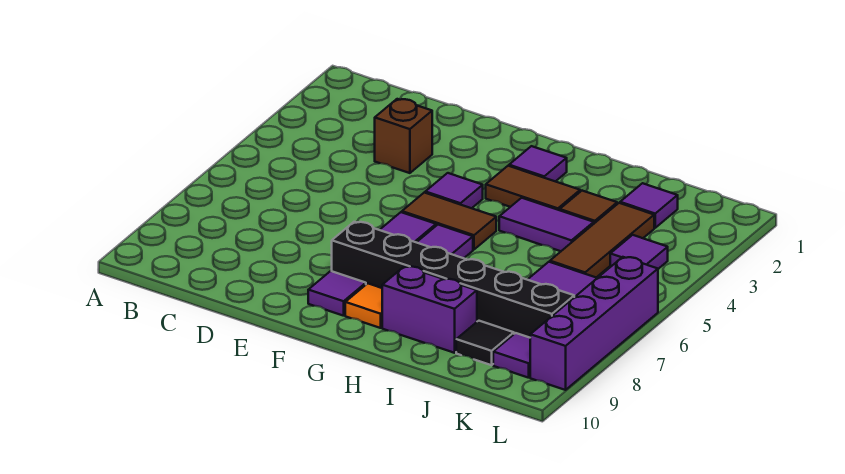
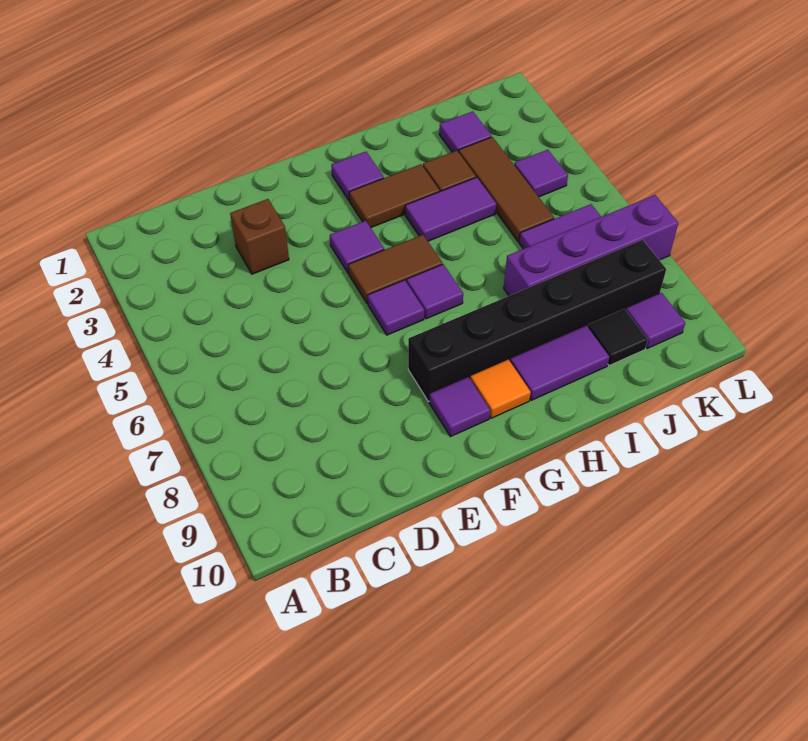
purple brick H9:I9 level 1 -> purple tile H9:I9 level 1
purple brick L6:L9 level 1 -> purple brick I7:L7 level 1

